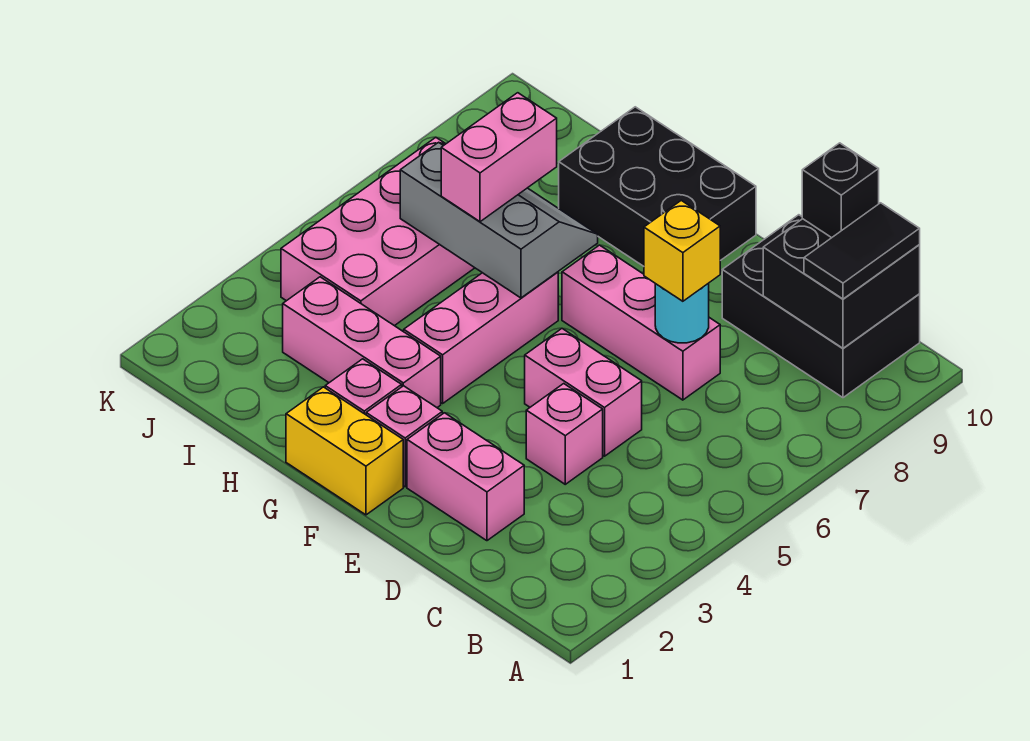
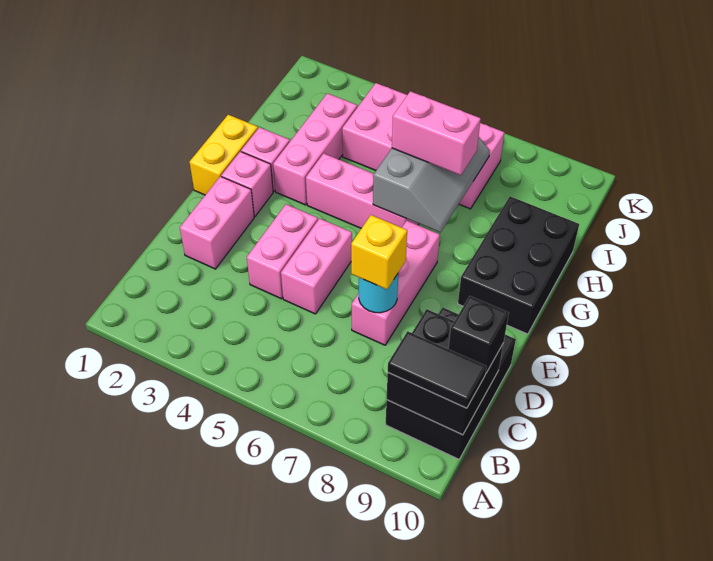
pink brick D4 level 1 -> pink brick D4:E4 level 1

